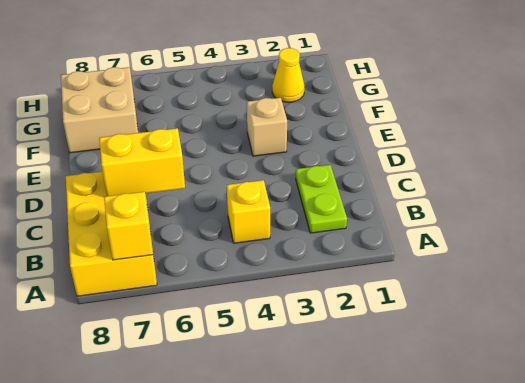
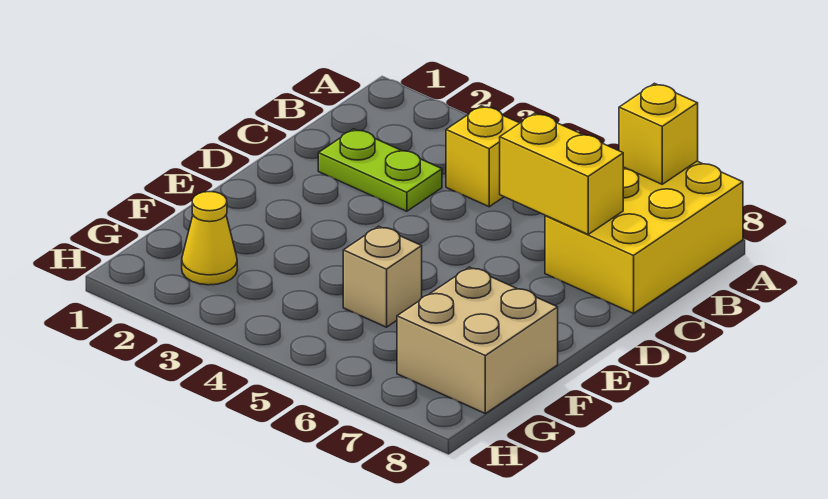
lime plate B2:C2 level 1 -> lime plate C2:C3 level 1
tan brick E3 level 1 -> tan brick F5 level 1

